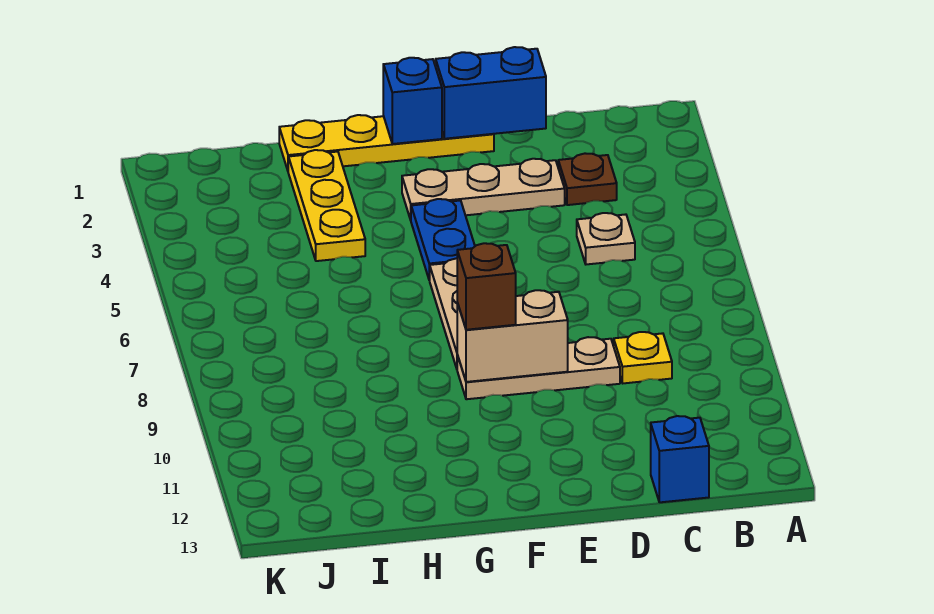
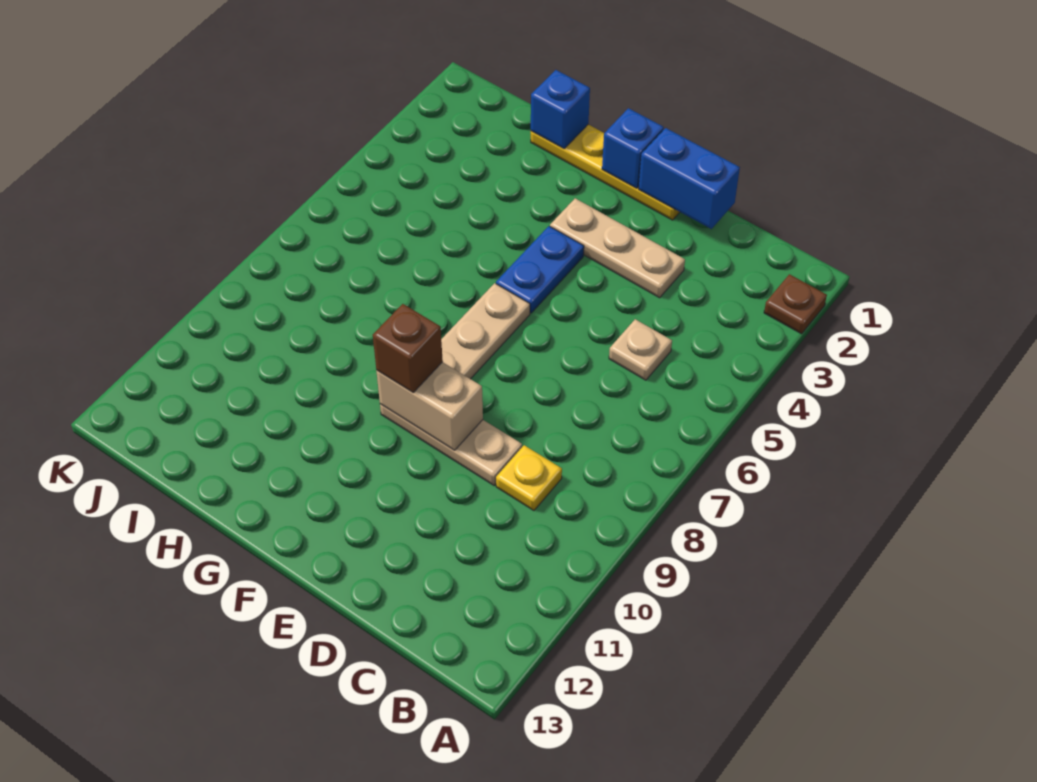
brown plate C3 level 1 -> brown plate A2 level 1
blue brick C13 level 1 -> blue brick H1 level 2
yellow plate H2:H4 level 1 -> none

